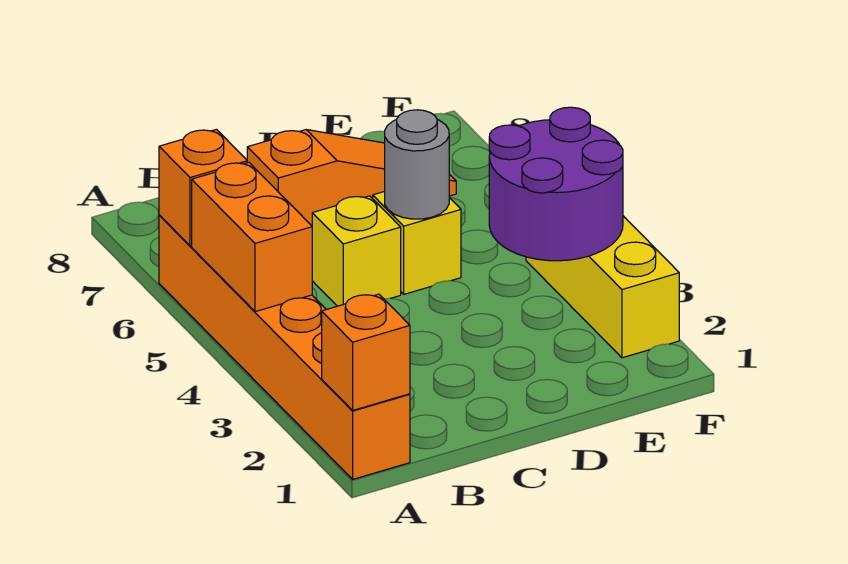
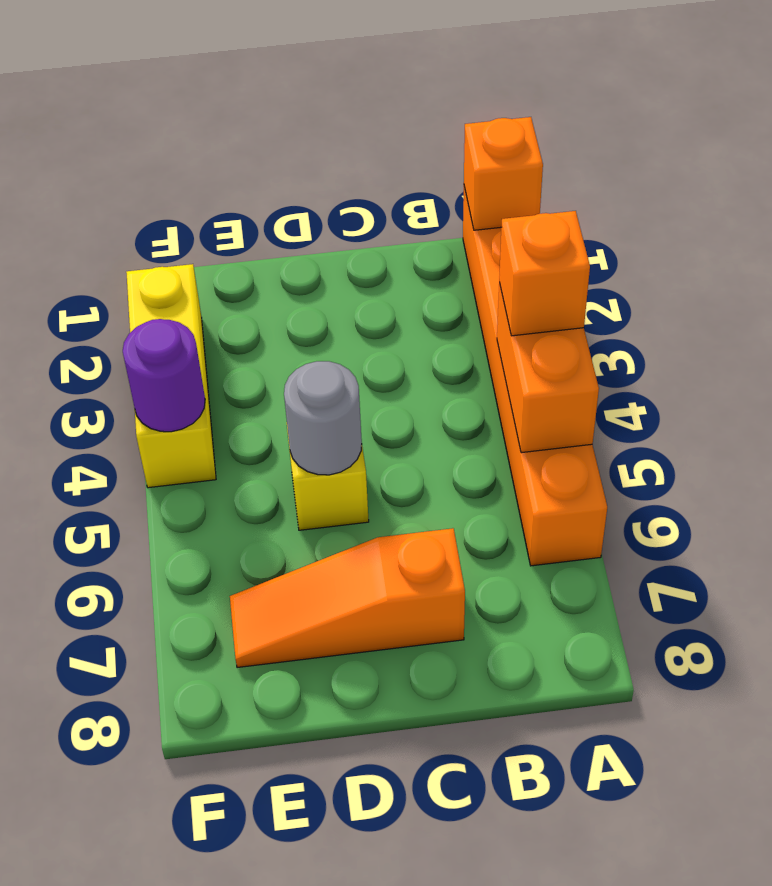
orange brick A6 level 2 -> orange brick A4 level 3
yellow brick C5 level 1 -> none
purple round brick E3:F4 level 2 -> purple round brick F4 level 2

